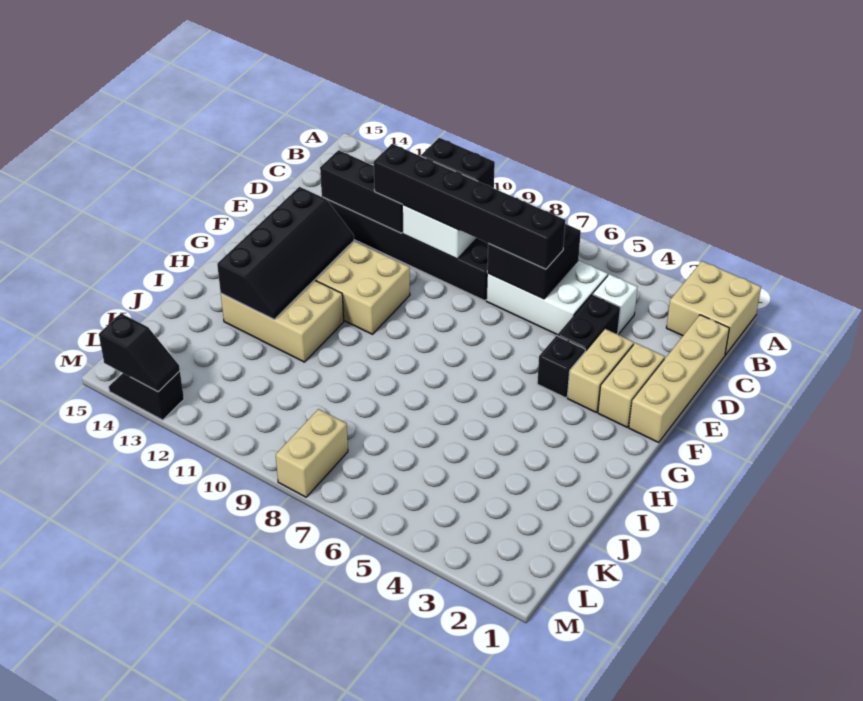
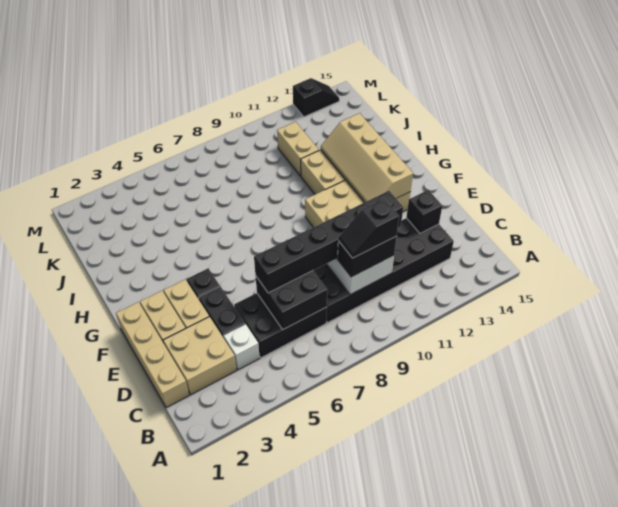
tan brick A1:B2 level 1 -> tan brick C2:D3 level 1
white brick C5:D7 level 1 -> black brick C5:D7 level 1
black brick D11:D13 level 2 -> black brick D13 level 2
black slope F12:I13 level 2 top 13 -> tan slope F12:I13 level 2 top 13
tan brick L8:M8 level 1 -> tan brick J11:K11 level 1
black slope M13:M14 level 2 top 14 -> black slope C9:C10 level 4 top 10

